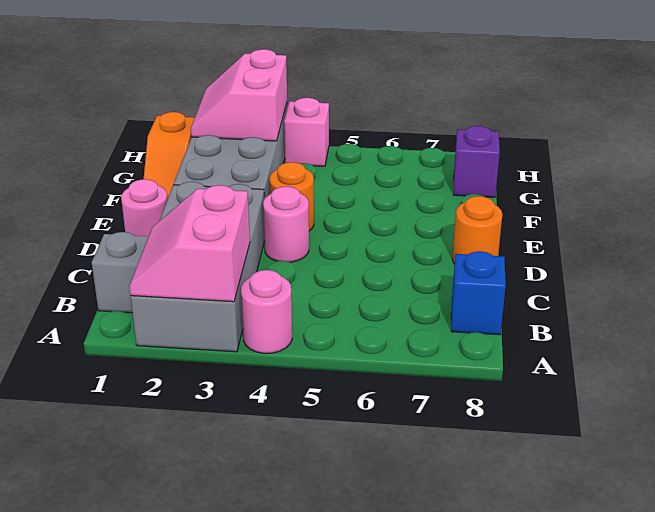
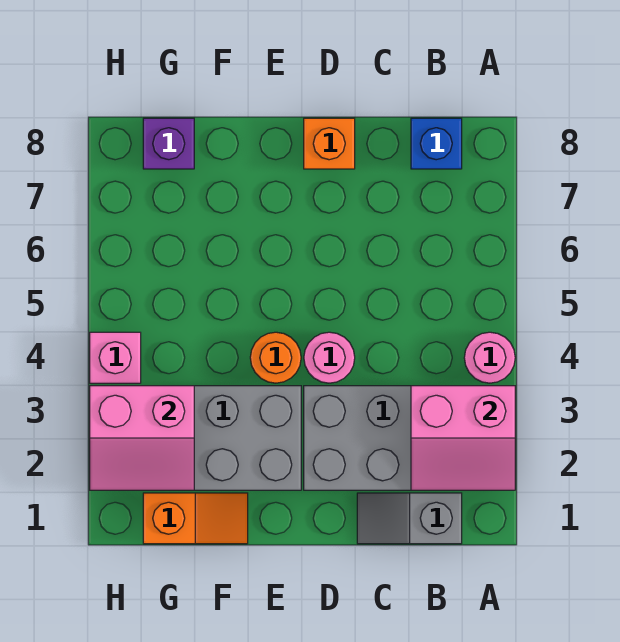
pink round brick D1 level 1 -> none
orange round brick D8 level 1 -> orange brick D8 level 1

